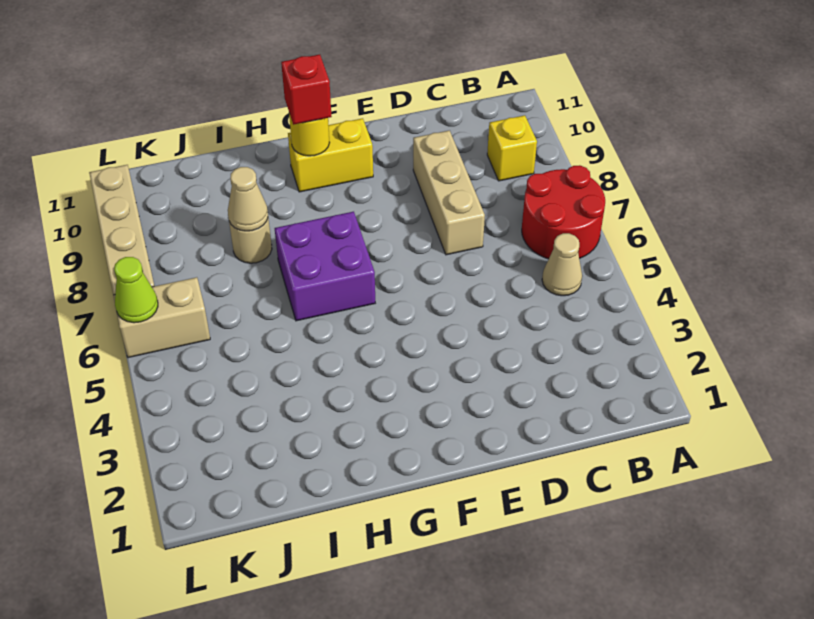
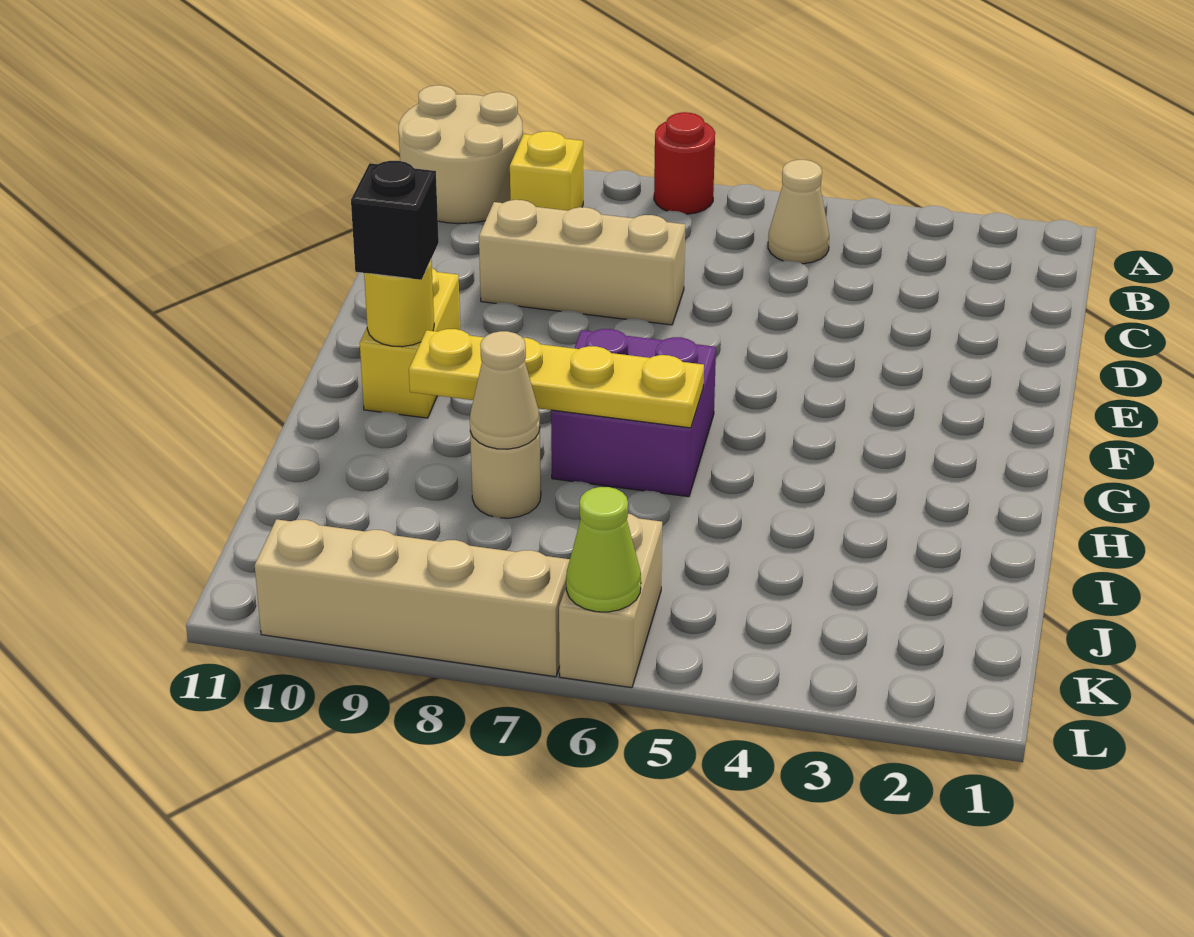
red round brick A6:B7 level 1 -> red round brick A7 level 1
none -> tan round brick A10:B11 level 1
red brick G10 level 3 -> black brick G10 level 3
none -> yellow plate H6:H9 level 2

